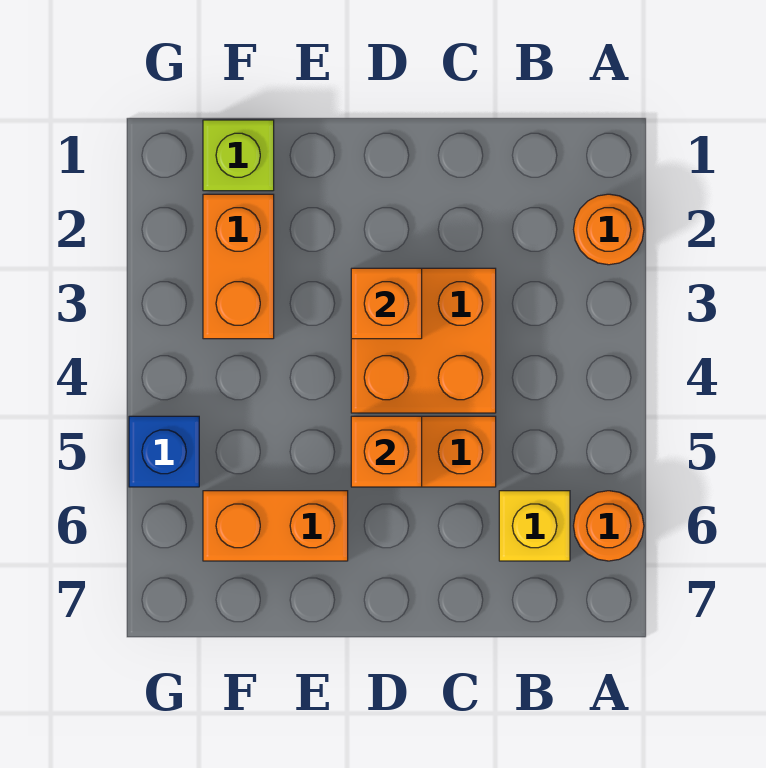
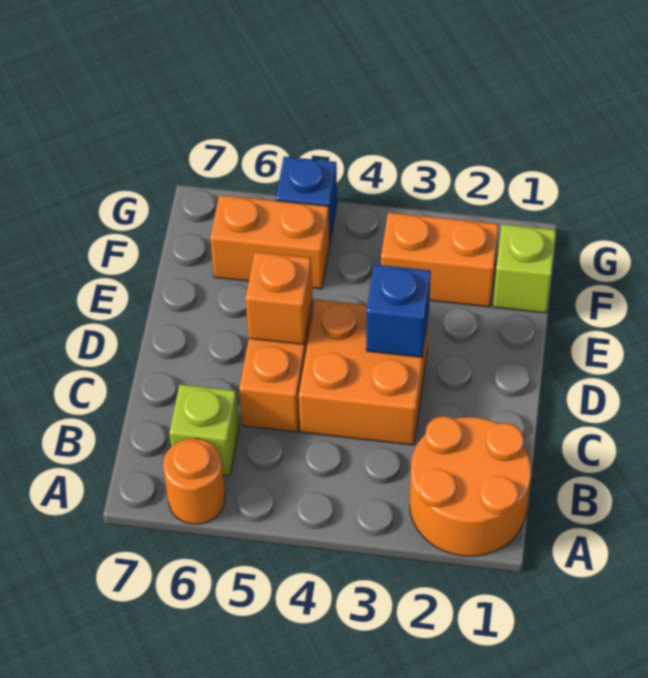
orange round brick A2 level 1 -> orange round brick A1:B2 level 1
yellow brick B6 level 1 -> lime brick B6 level 1
orange brick D3 level 2 -> blue brick D3 level 2
orange brick E6:F6 level 1 -> orange brick F5:F6 level 1

